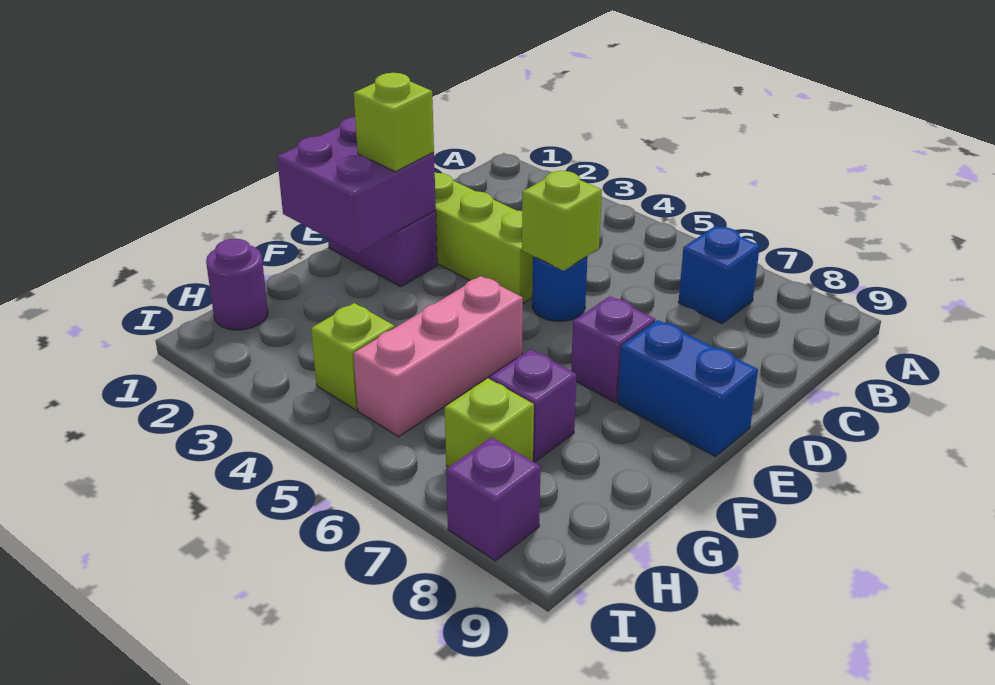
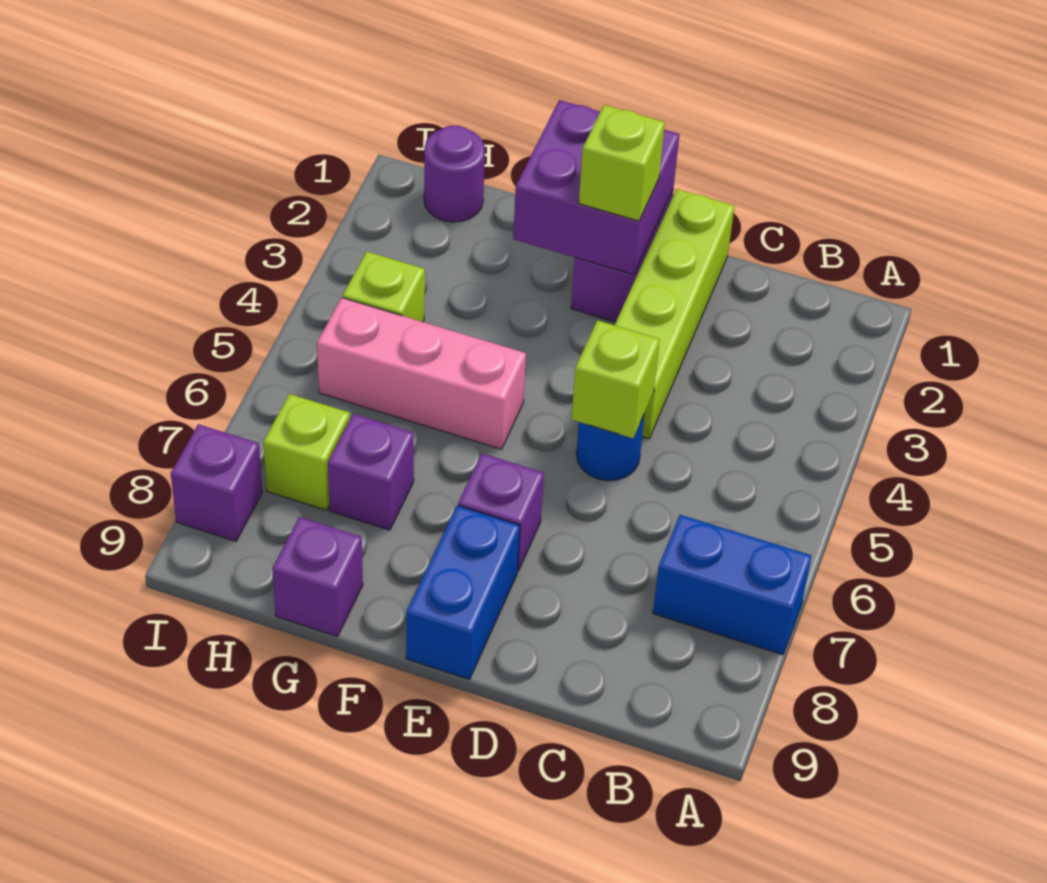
blue brick B7 level 1 -> blue brick A7:B7 level 1
none -> purple brick G9 level 1

